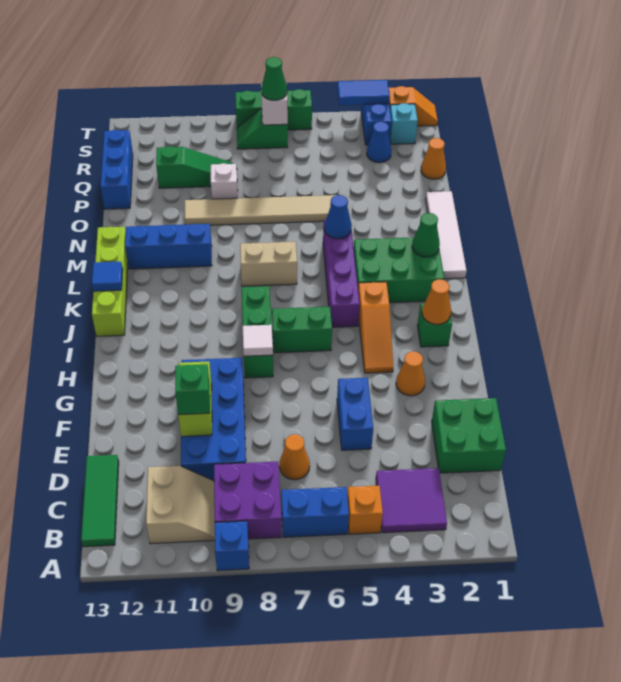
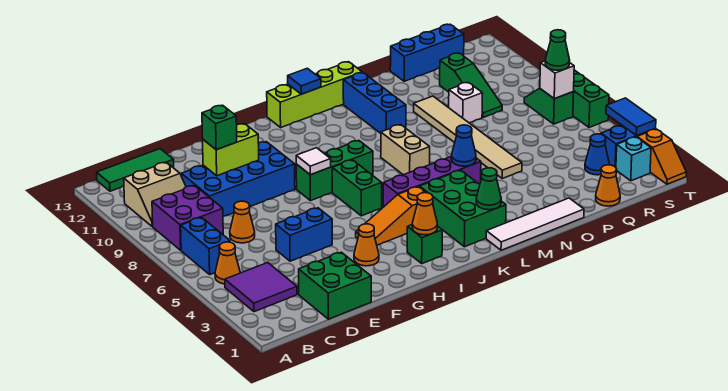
blue brick A9 level 1 -> none
orange brick B5 level 1 -> orange cone B5 level 1

